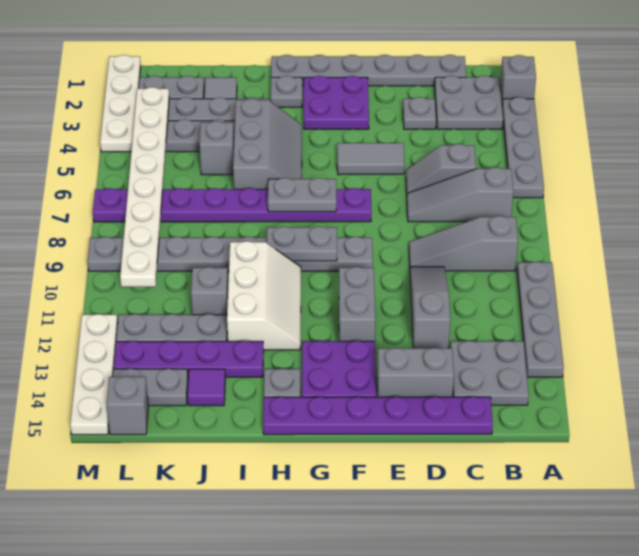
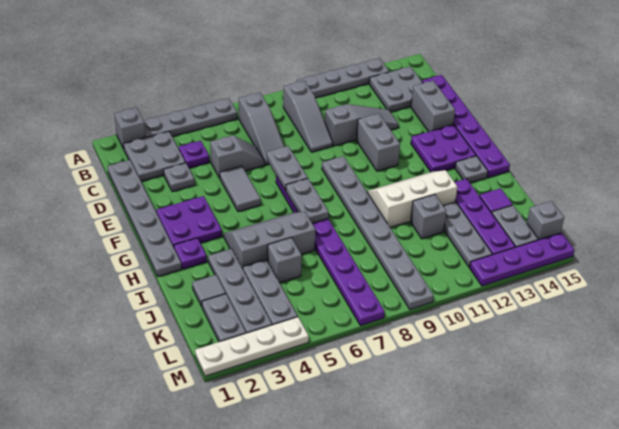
none -> purple plate C4 level 1
grey slope C6:D6 level 1 top C -> grey slope D5:D6 level 1 top 5
grey slope D10:D12 level 1 top 12 -> grey slope D10:D12 level 1 top 10
grey brick F11:F12 level 1 -> grey brick E11:F11 level 1
grey plate G9:H9 level 2 -> grey plate E7:F7 level 2
grey plate H2 level 1 -> purple plate H2 level 1
white plate L3:L10 level 2 -> none
white plate M12:M15 level 1 -> purple plate M12:M15 level 1

